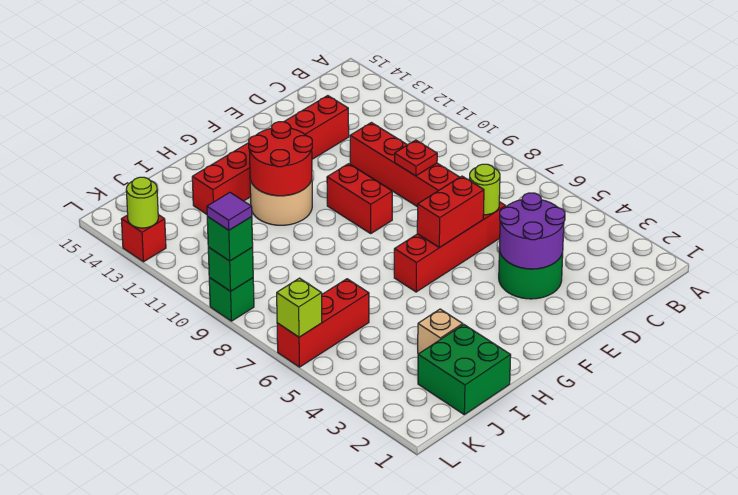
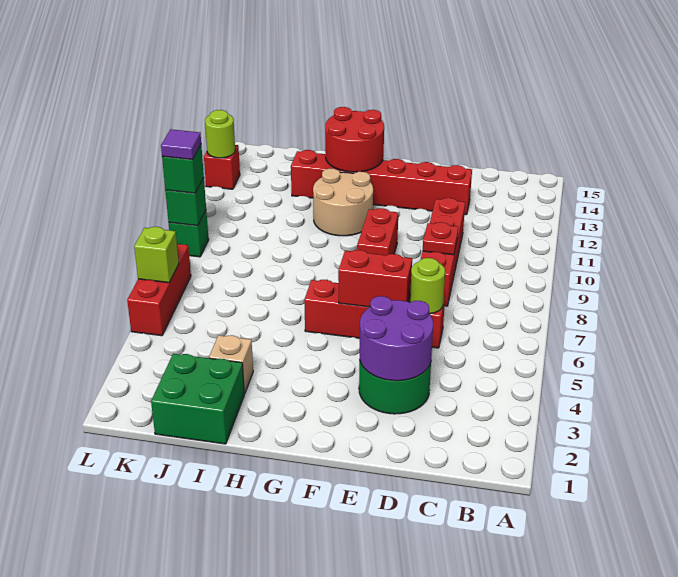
red round brick G11:H12 level 2 -> red round brick G13:H14 level 2
red brick J6:L6 level 1 -> red brick L5:L7 level 1

